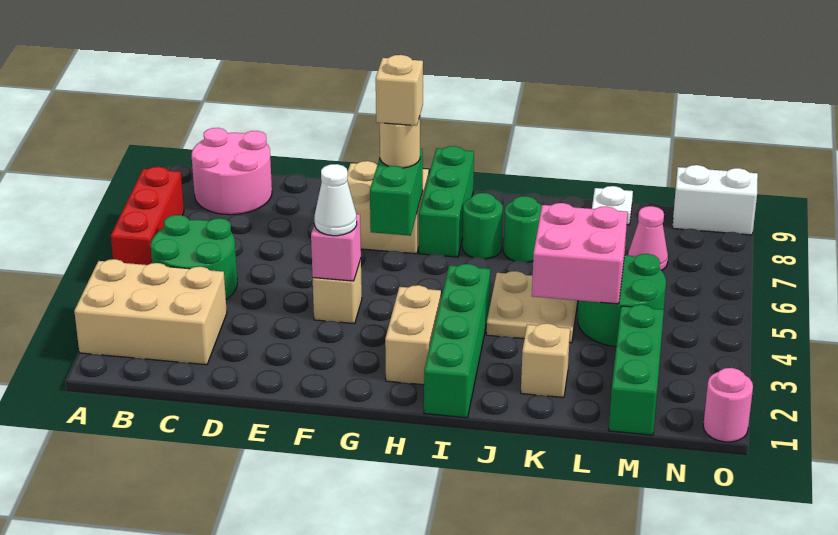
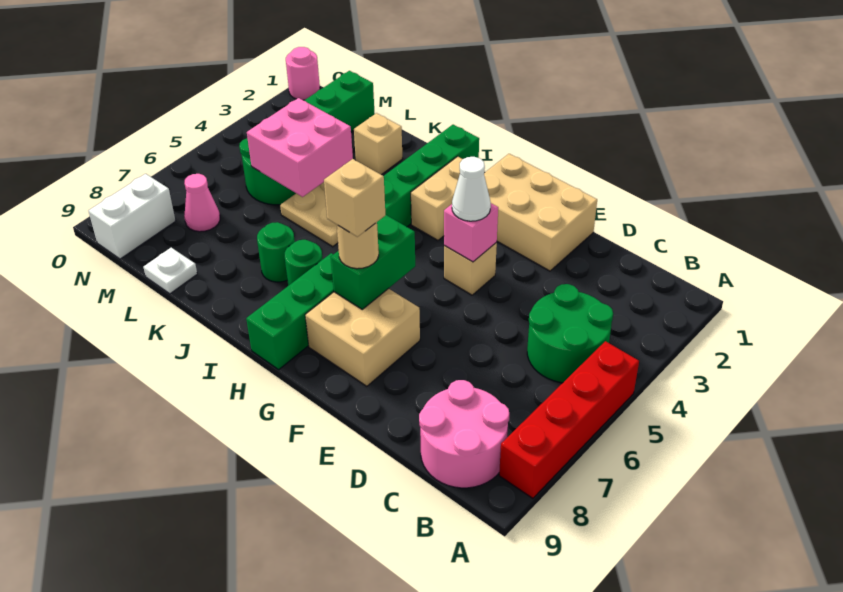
tan brick A2:C3 level 1 -> tan brick E1:G2 level 1
red brick A5:A7 level 1 -> red brick A5:A8 level 1
white brick N9:O9 level 1 -> white brick N8:N9 level 1

